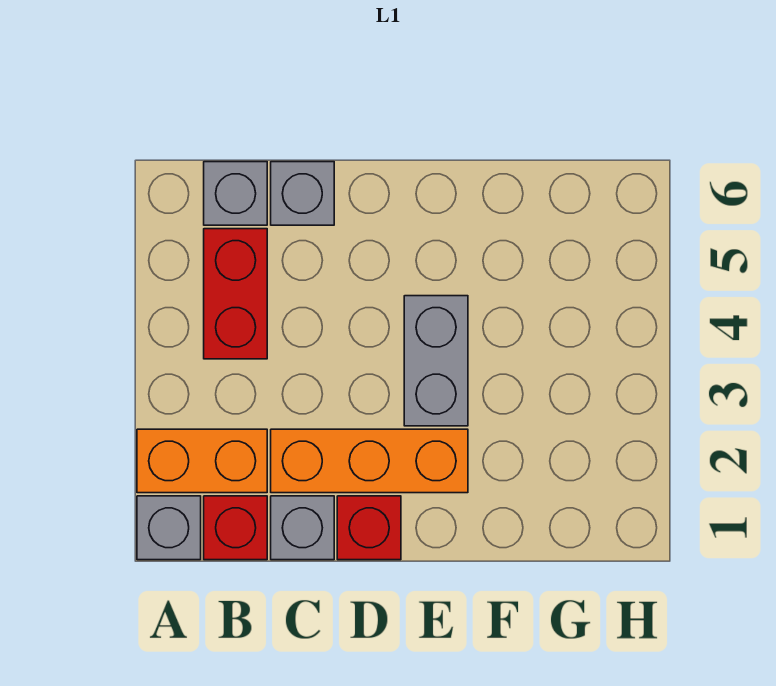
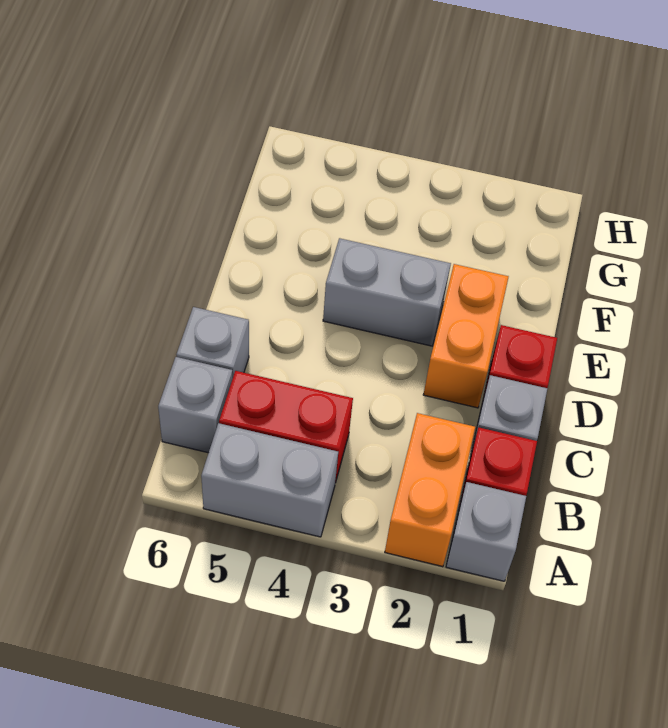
none -> grey brick A4:A5 level 1
orange brick C2:E2 level 1 -> orange brick D2:E2 level 1

